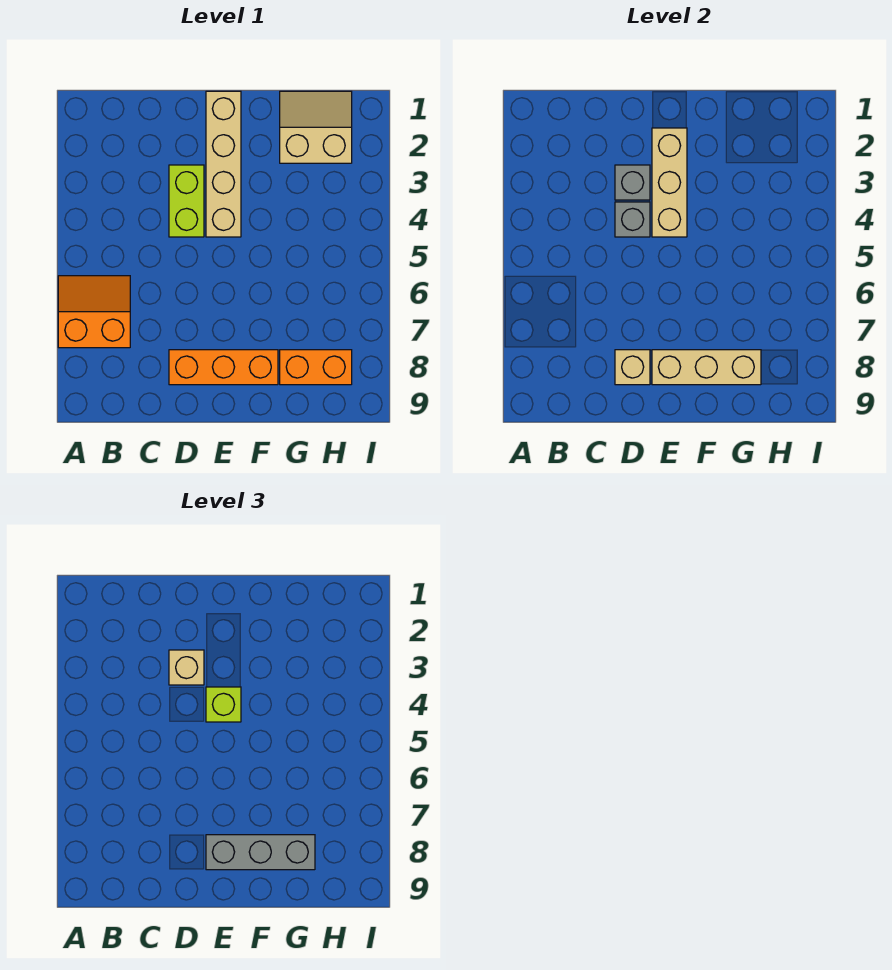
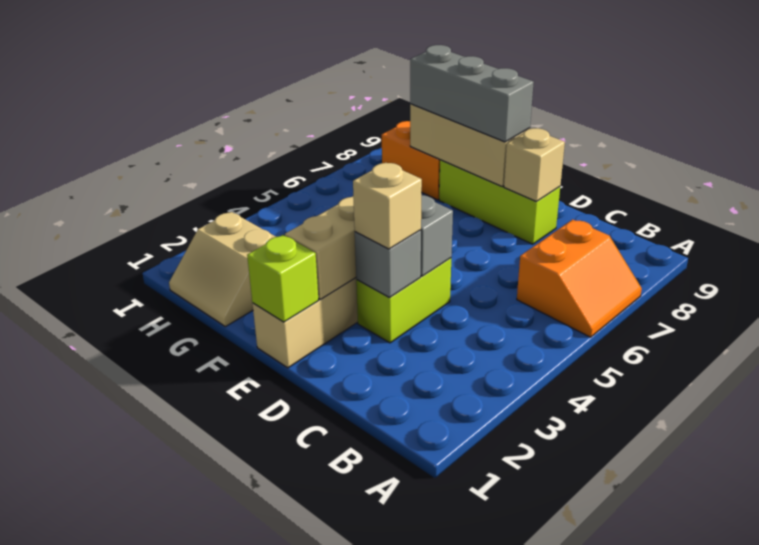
orange slope A6:B7 level 1 top 7 -> orange slope A6:B7 level 1 top B
orange brick D8:F8 level 1 -> lime brick D8:F8 level 1
lime brick E4 level 3 -> lime brick E1 level 2

